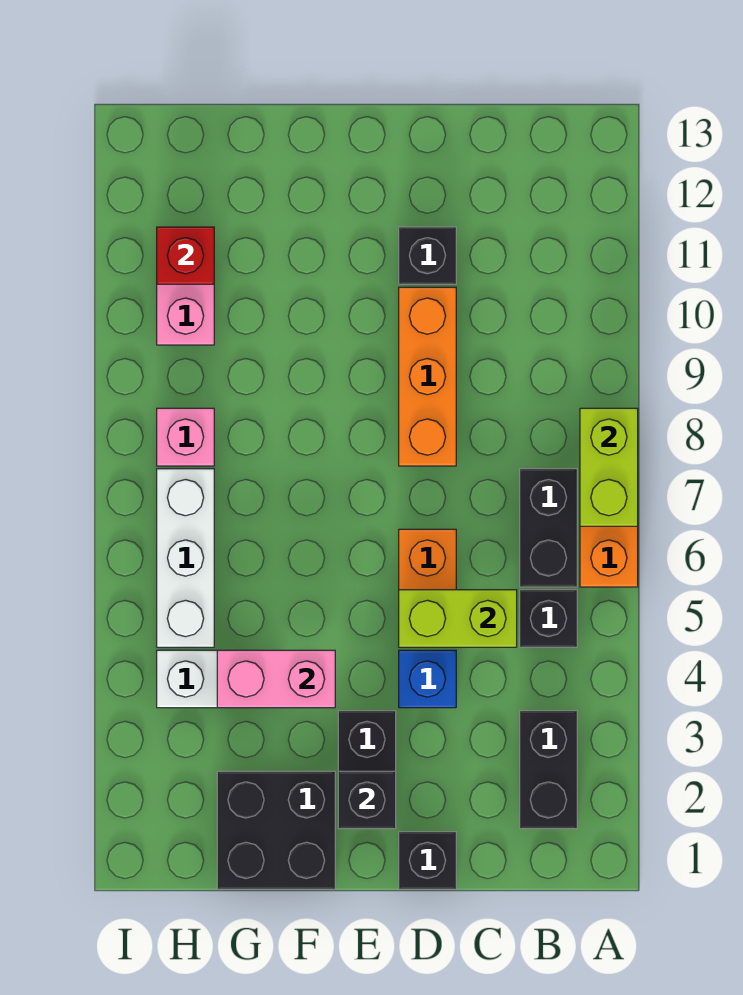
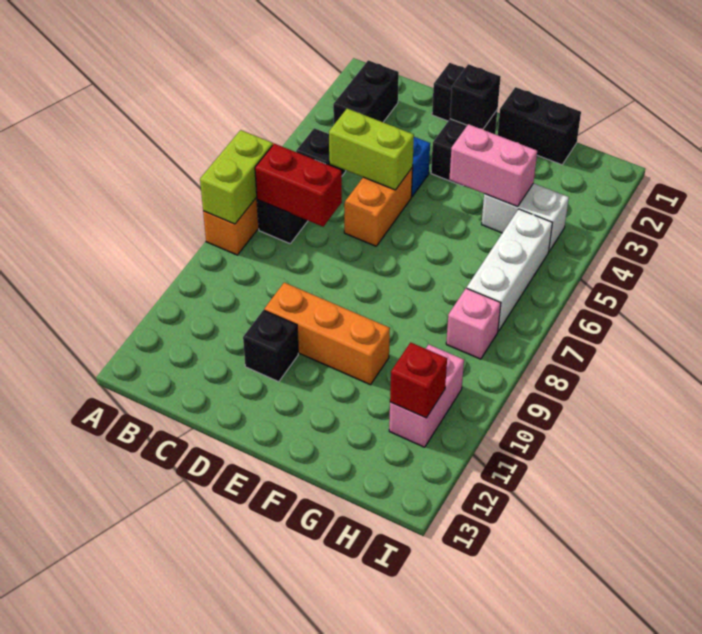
none -> red brick B7:C7 level 2
orange brick D8:D10 level 1 -> orange brick D10:F10 level 1
black brick F1:G2 level 1 -> black brick F1:G1 level 1

